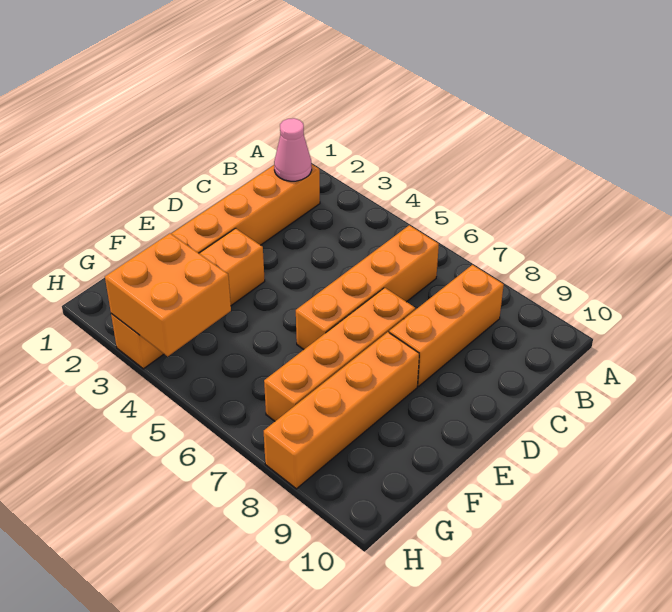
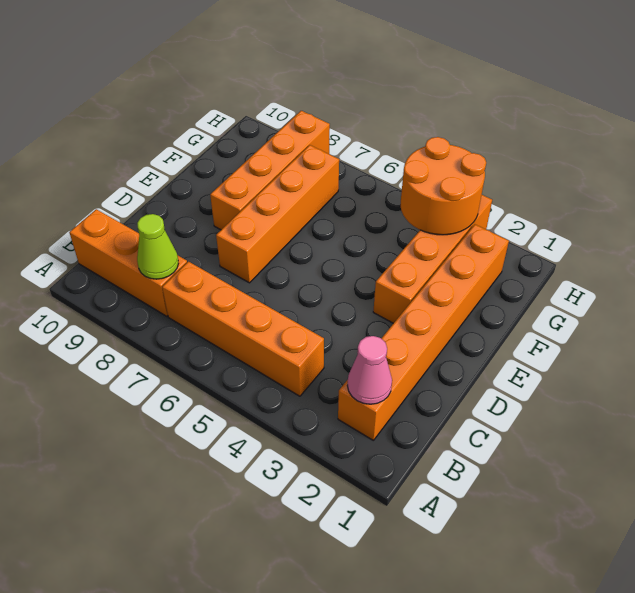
orange brick B6:E6 level 1 -> orange brick B4:B7 level 1
orange brick B8:D8 level 1 -> orange brick B8:B10 level 1
none -> lime cone B8 level 2
orange brick G3:H4 level 2 -> orange round brick G3:H4 level 2

